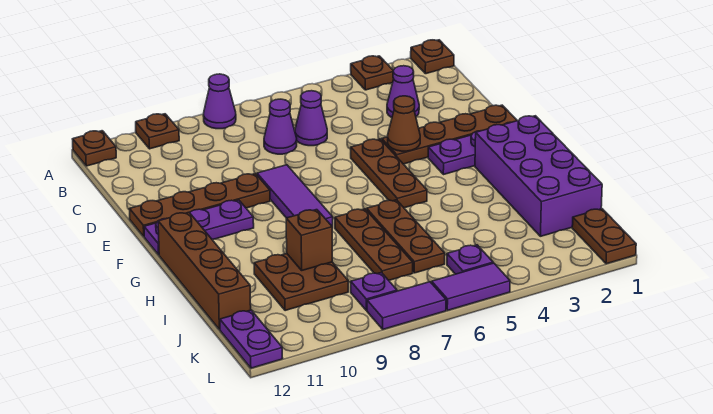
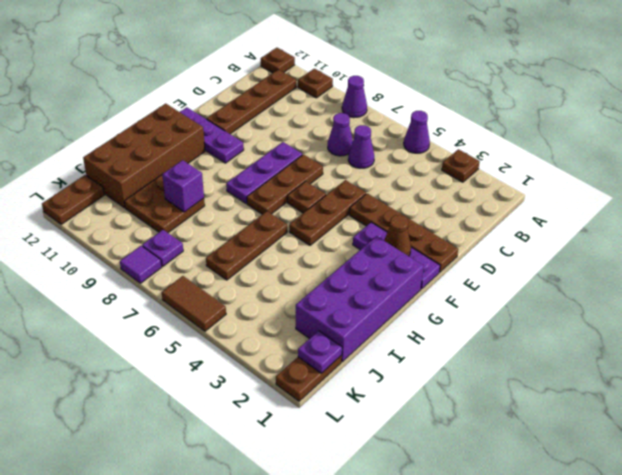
brown plate A1 level 1 -> brown plate F6 level 1
purple cone C3 level 1 -> purple cone A5 level 1
brown cone E4 level 2 -> brown cone F2 level 2
purple tile E8:G8 level 1 -> purple plate E8:G8 level 1
brown plate E9:E12 level 1 -> brown plate B11:E11 level 1
brown brick G12:J12 level 1 -> brown brick G11:J12 level 1
brown plate H7:J7 level 1 -> brown plate E7:G7 level 1
brown brick I9 level 2 -> purple brick I9 level 2
purple plate K5 level 1 -> purple plate K1 level 2
purple plate K12:L12 level 1 -> brown plate K12:L12 level 1
purple tile L5:L6 level 1 -> brown tile L5:L6 level 1
purple tile L7:L8 level 1 -> purple tile L8 level 1

